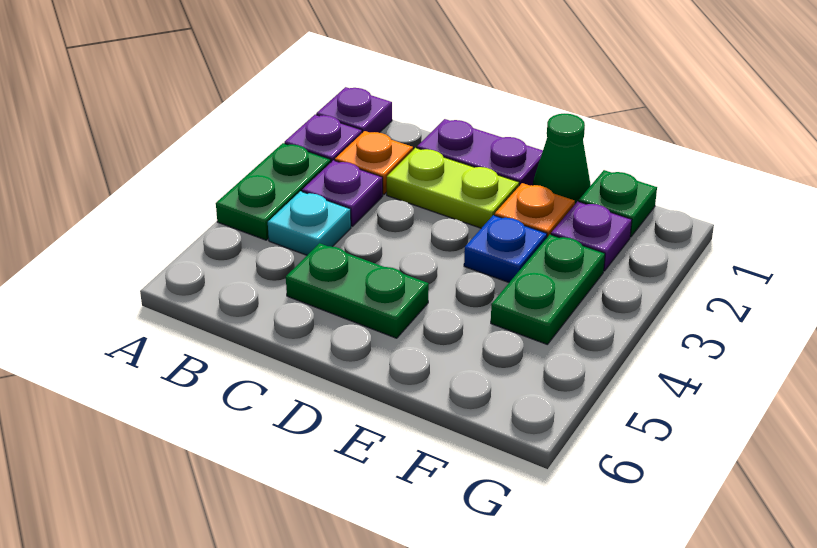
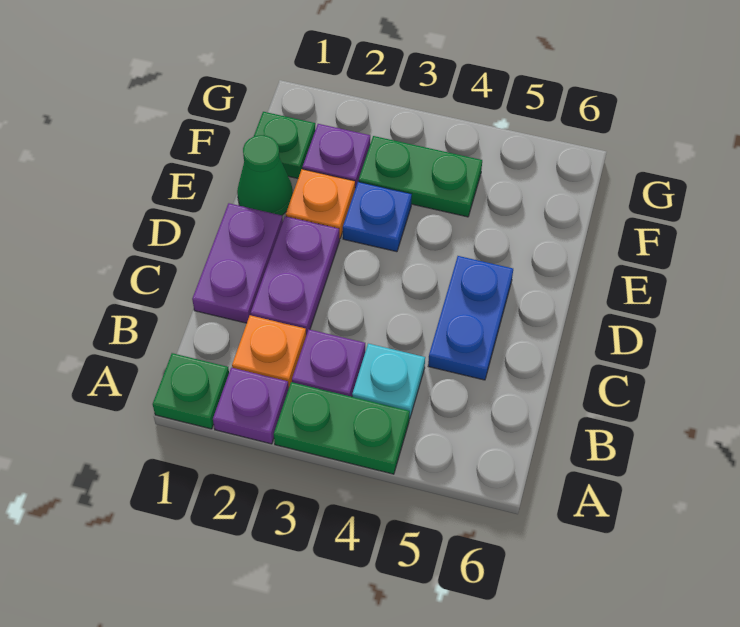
purple plate A1 level 1 -> green plate A1 level 1
lime plate C2:D2 level 1 -> purple plate C2:D2 level 1
green plate C5:D5 level 1 -> blue plate C5:D5 level 1

